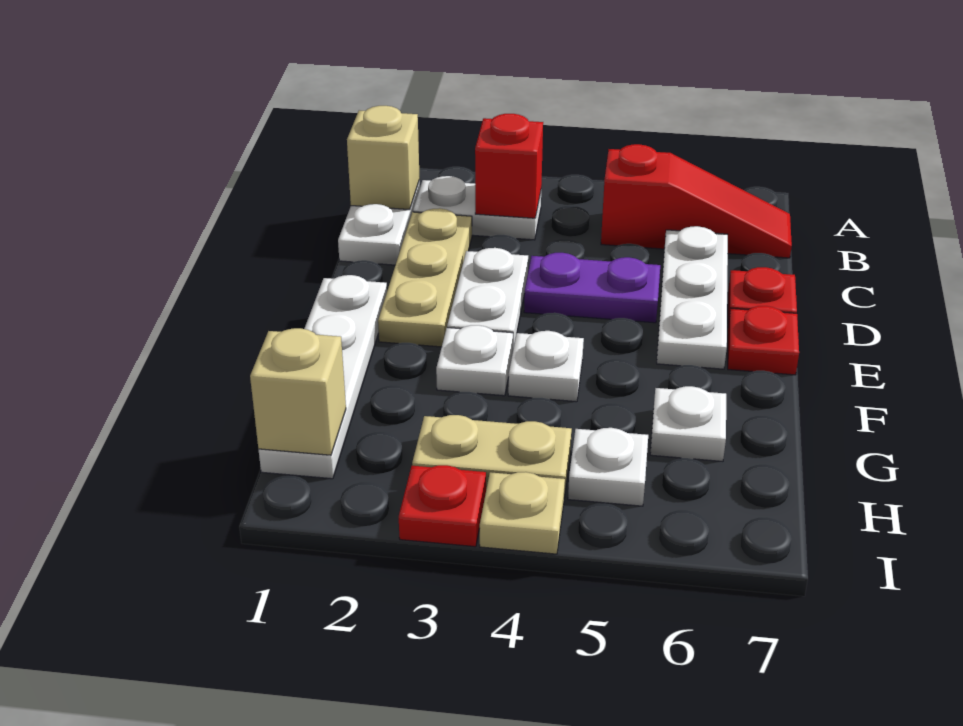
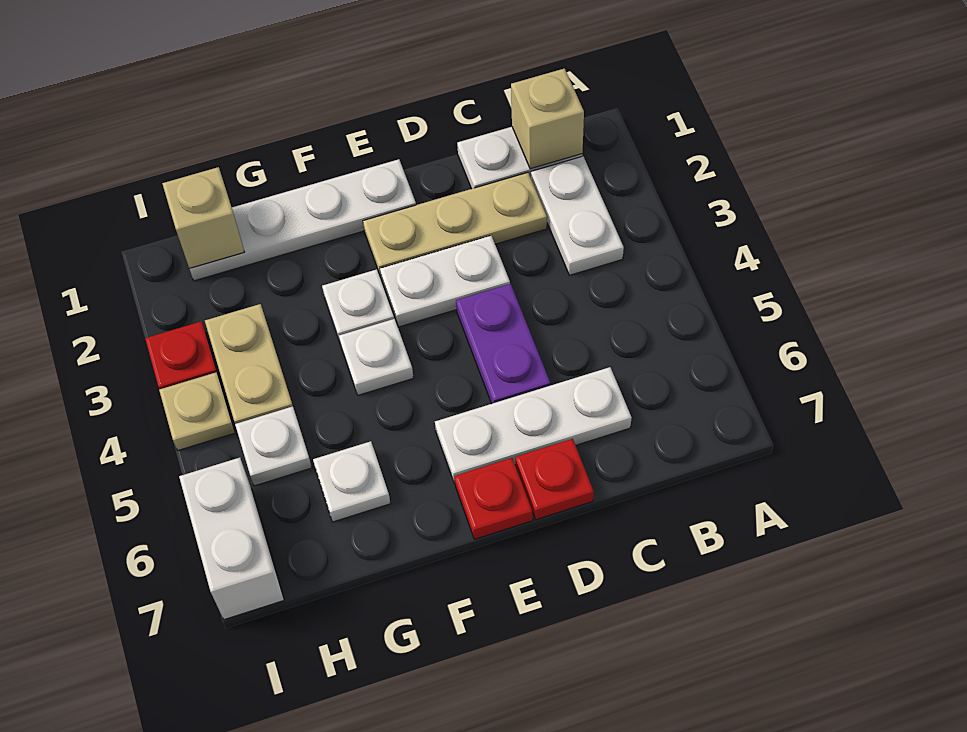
red brick B3 level 2 -> none
red slope B5:B7 level 1 top 5 -> none
none -> white brick I6:I7 level 1

